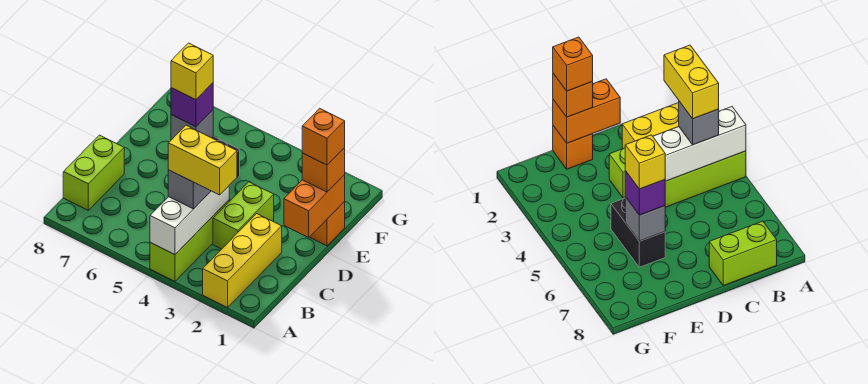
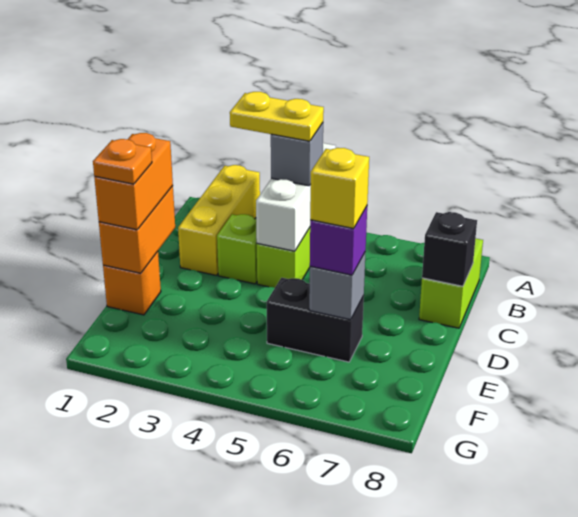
yellow brick B3:B4 level 4 -> yellow plate B3:B4 level 4
lime brick C3:D3 level 1 -> lime brick C3 level 1
none -> black brick C8 level 2
orange brick E1 level 3 -> orange brick D1:E1 level 3
orange brick E1 level 4 -> orange plate E1 level 4

